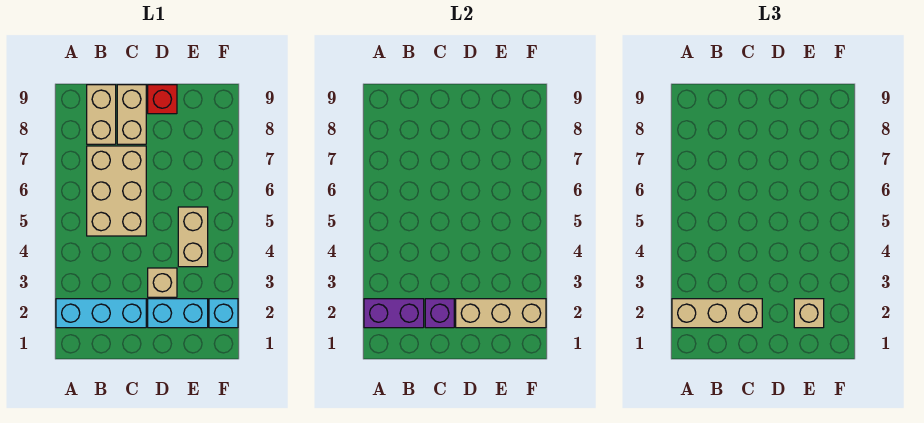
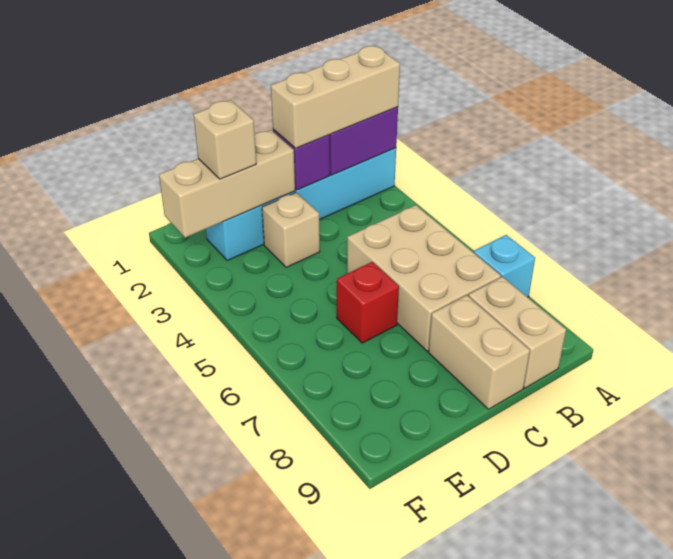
red brick D9 level 1 -> red brick D6 level 1
tan brick E4:E5 level 1 -> none
cyan brick F2 level 1 -> cyan brick A7 level 1

